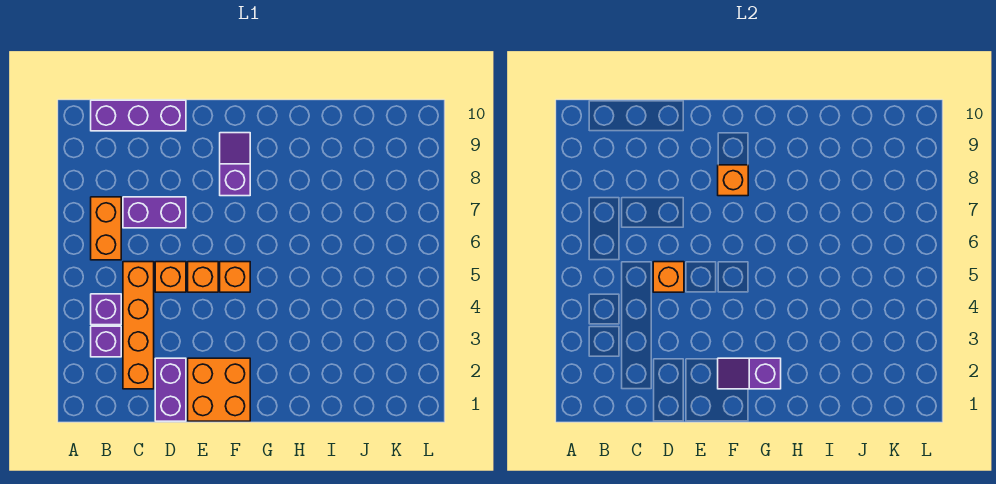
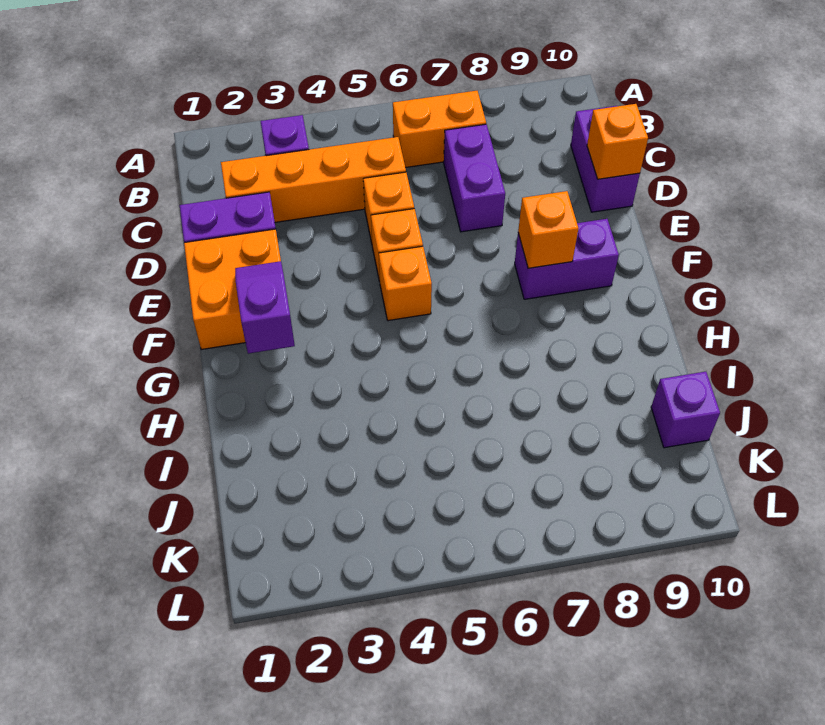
purple brick B4 level 1 -> purple brick J10 level 1
purple brick B10:D10 level 1 -> purple brick C10:D10 level 1
orange brick D5 level 2 -> orange brick D10 level 2
purple slope F8:F9 level 1 top 8 -> purple brick F8:F9 level 1

